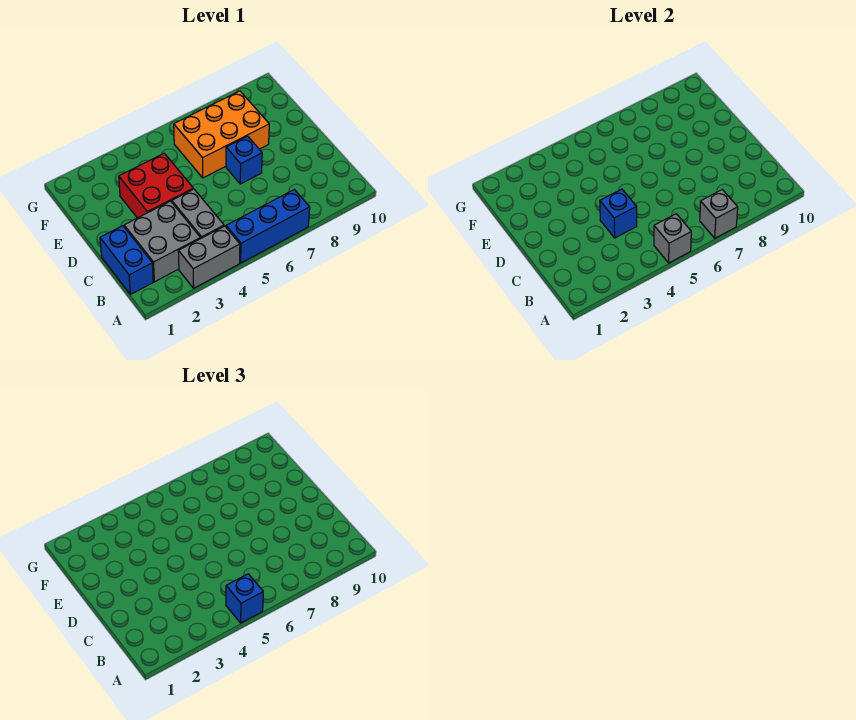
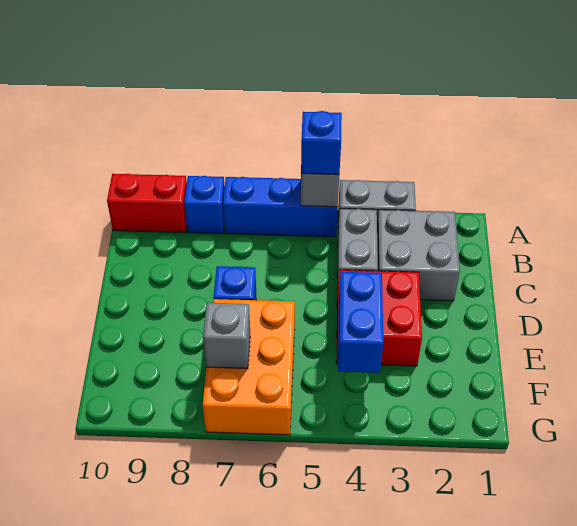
grey brick A7 level 2 -> grey brick F7 level 2
none -> red brick A9:A10 level 1
blue brick B1:C1 level 1 -> blue brick E4:F4 level 2
blue brick C4 level 2 -> blue brick A8 level 1
orange brick E6:F8 level 1 -> orange brick E6:G7 level 1

